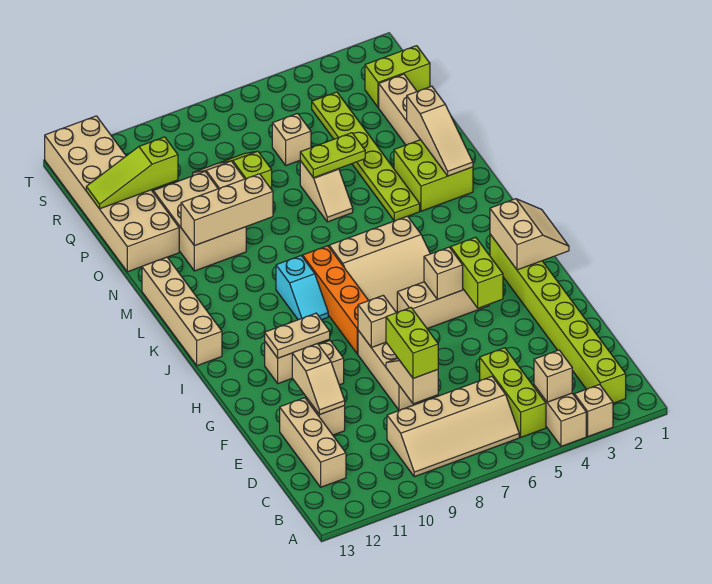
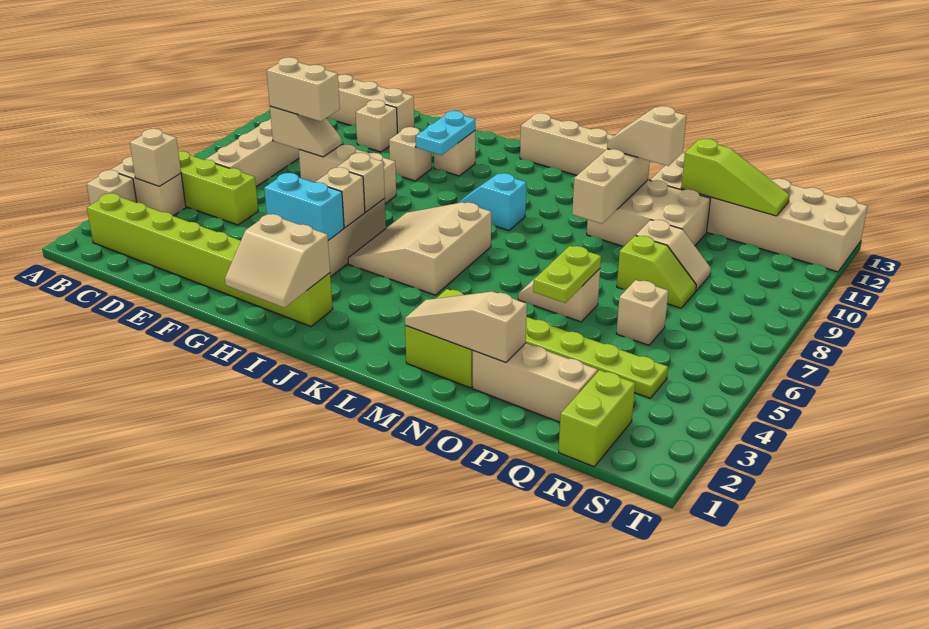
lime brick D8:E8 level 3 -> tan brick D8:E8 level 3
tan slope E11:F11 level 2 top F -> tan slope N11:O11 level 3 top O
lime brick G4:H4 level 2 -> cyan brick G4:H4 level 2
tan brick G8 level 2 -> tan brick H6 level 2
orange brick H8:K8 level 1 -> none
tan plate H10:H11 level 2 -> cyan plate H10:H11 level 2
lime slope Q11:Q13 level 2 top 11 -> lime slope P12:R12 level 2 top P

